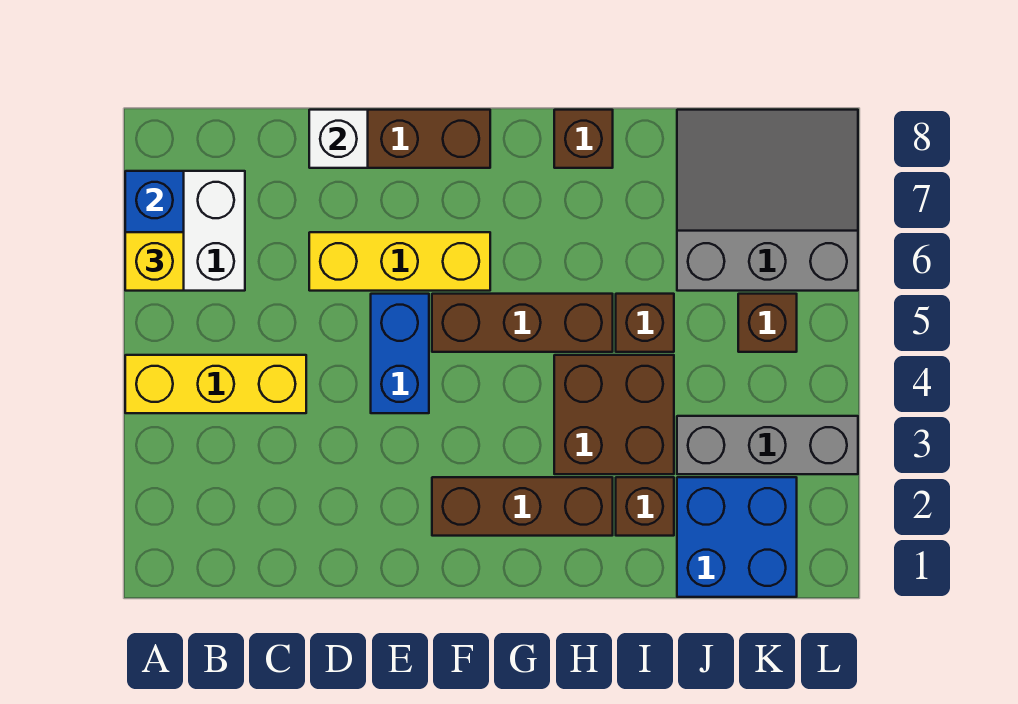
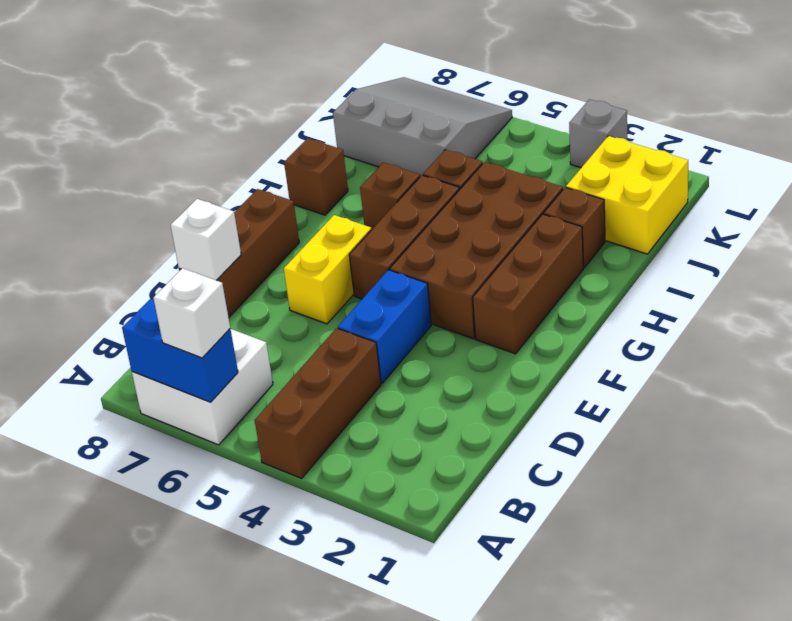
yellow brick A4:C4 level 1 -> brown brick A4:C4 level 1
yellow brick A6 level 3 -> white brick A6 level 3
yellow brick D6:F6 level 1 -> yellow brick E6:F6 level 1
blue brick E4:E5 level 1 -> blue brick D4:E4 level 1
brown brick H3:I4 level 1 -> brown brick F3:I4 level 1
blue brick J1:K2 level 1 -> yellow brick J1:K2 level 1
grey brick J3:L3 level 1 -> grey brick L3 level 1
grey slope J6:L8 level 1 top 6 -> grey slope J6:L8 level 1 top J
brown brick K5 level 1 -> brown brick H6 level 1

